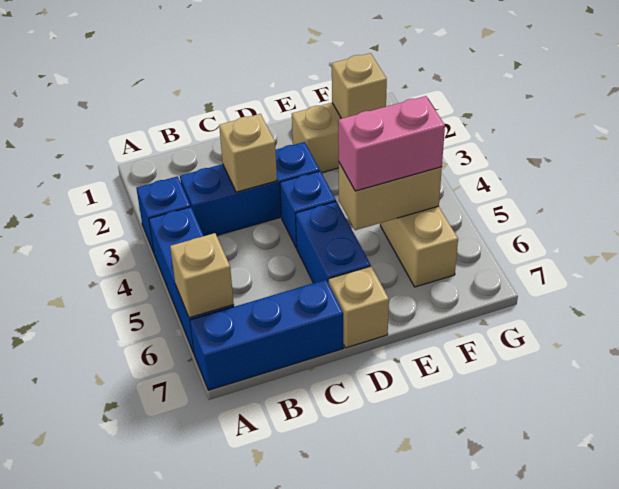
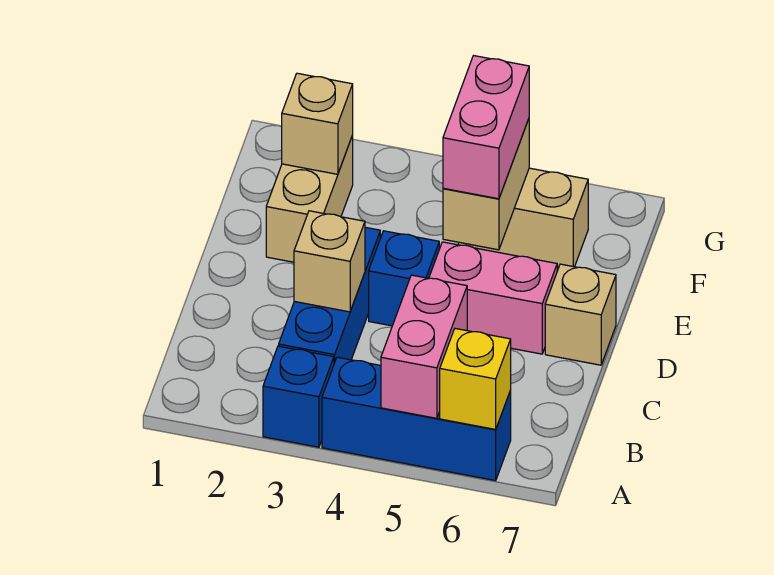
none -> pink brick A5:B5 level 2
tan brick A6 level 2 -> yellow brick A6 level 2
blue brick A7:C7 level 1 -> none
blue brick D5:D6 level 1 -> pink brick D5:D6 level 1

